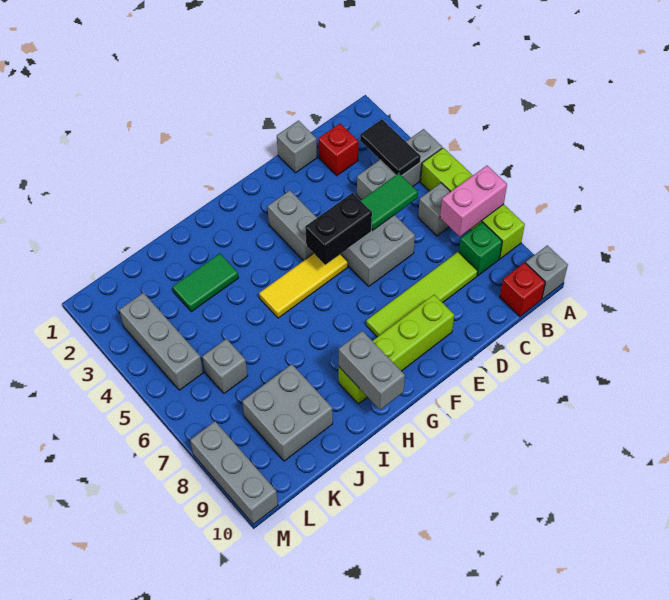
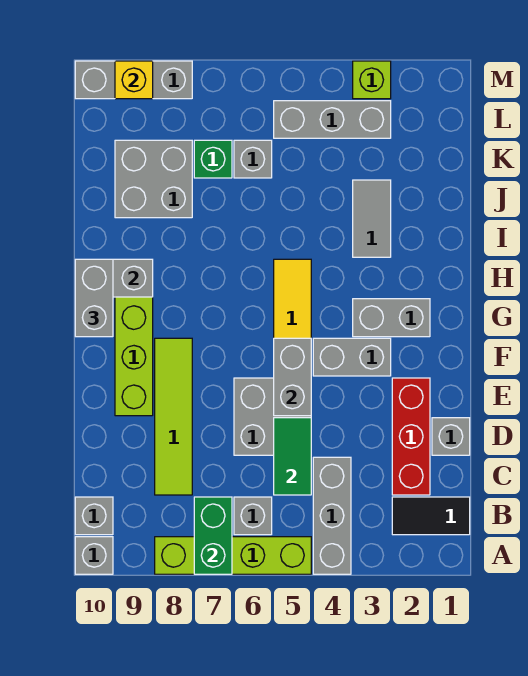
pink brick A7:B7 level 2 -> green brick A7:B7 level 2
black tile B3:B4 level 2 -> black tile B1:B2 level 1
green brick B8 level 1 -> green brick K7 level 1
red brick B10 level 1 -> grey brick B10 level 1
red brick C2 level 1 -> red brick C2:E2 level 1
black brick E5:F5 level 2 -> grey brick E5:F5 level 2
none -> grey brick G2:G3 level 1
none -> grey brick G10:H10 level 3
green tile I3:J3 level 1 -> grey tile I3:J3 level 1
none -> lime brick M3 level 1
none -> yellow brick M9 level 2

